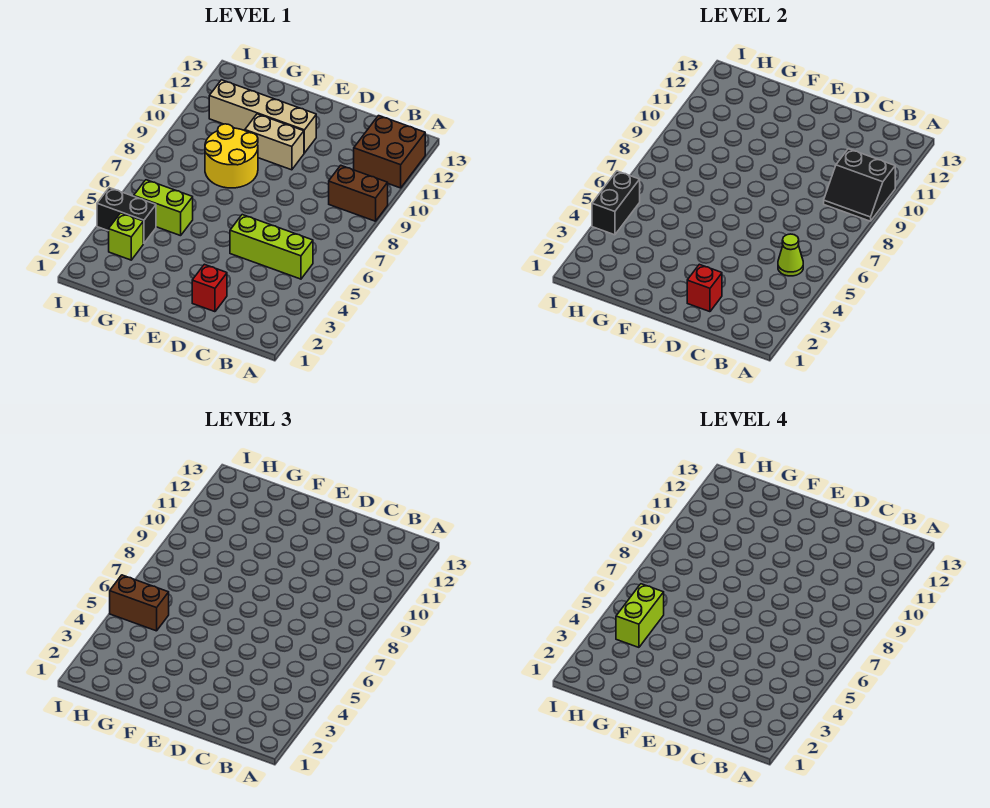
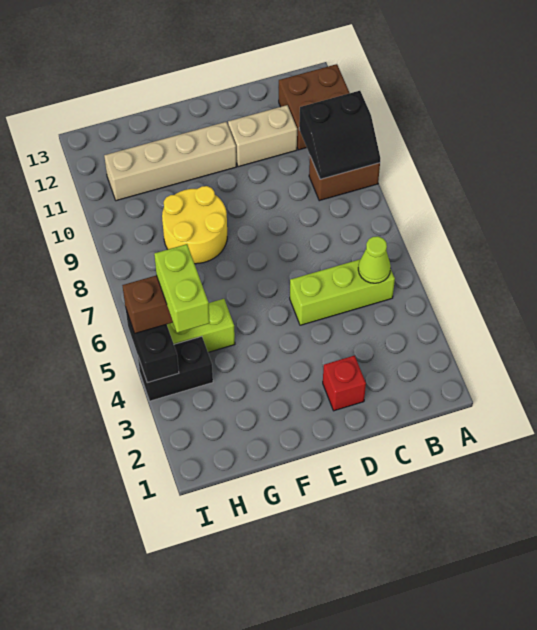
red brick D2 level 2 -> none
tan brick E10:F10 level 1 -> tan brick C11:D11 level 1
lime brick H3 level 1 -> none

